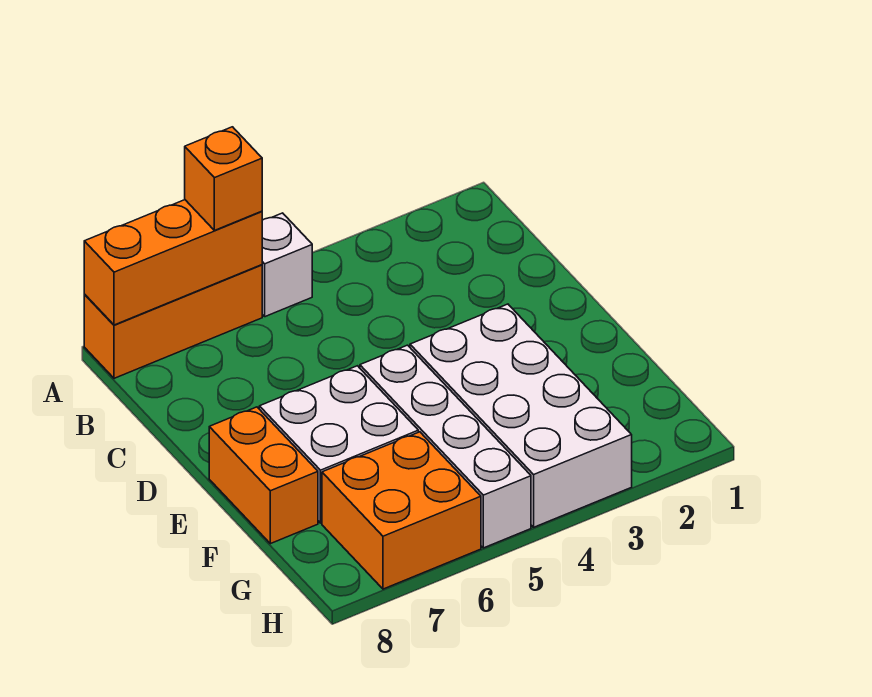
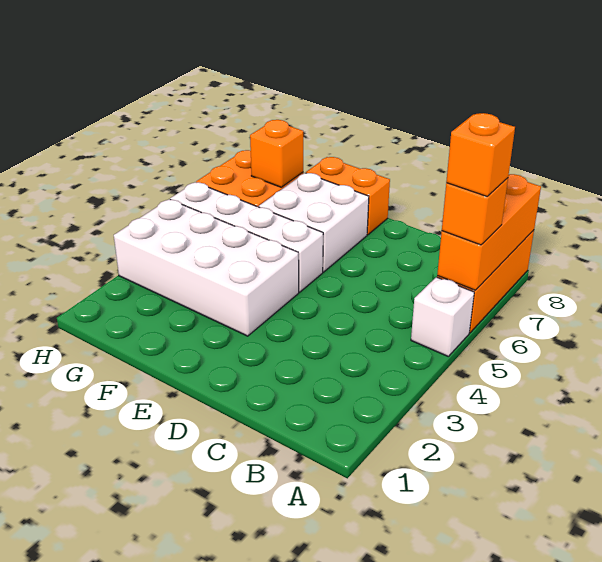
none -> orange brick A6 level 4
none -> orange brick G7 level 2

